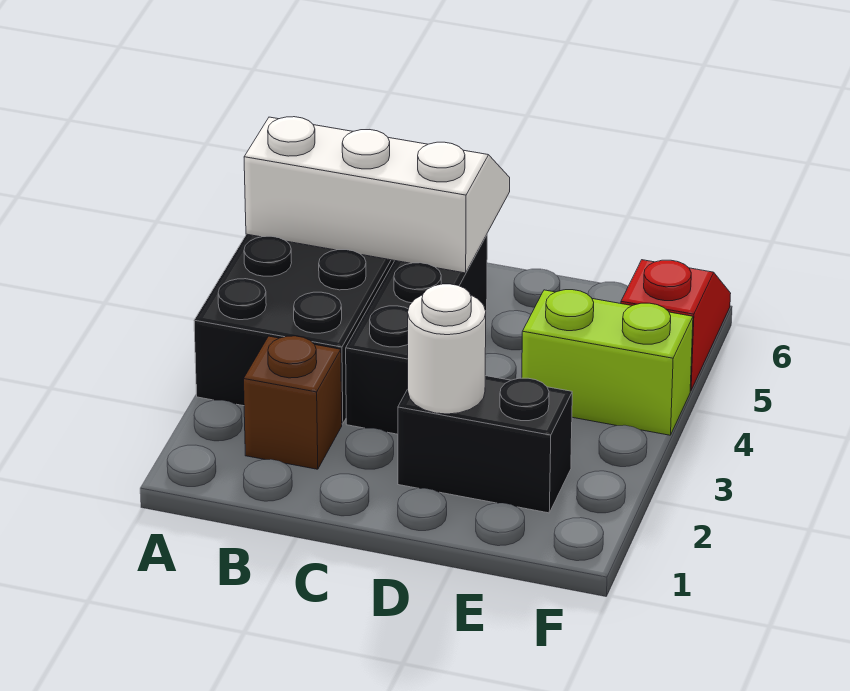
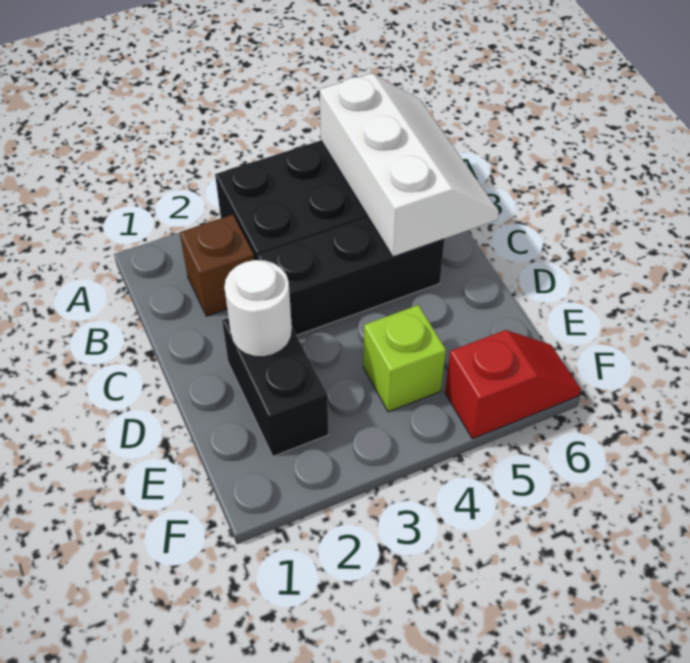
lime brick E4:F4 level 1 -> lime brick E4 level 1

